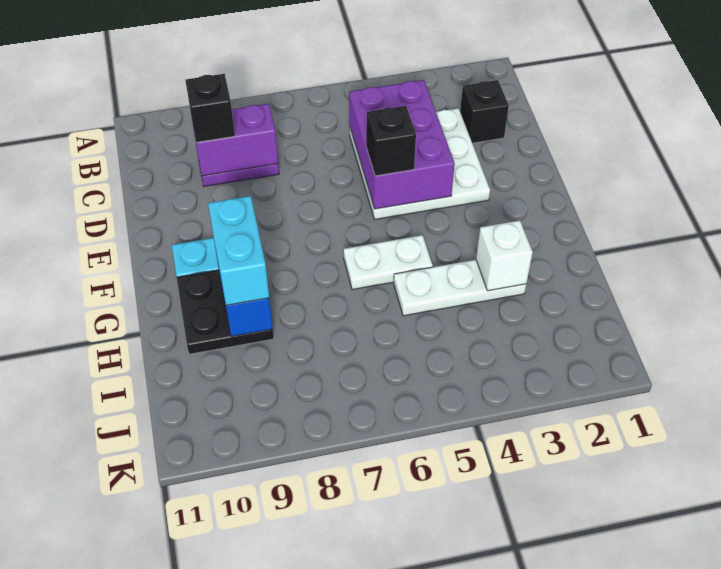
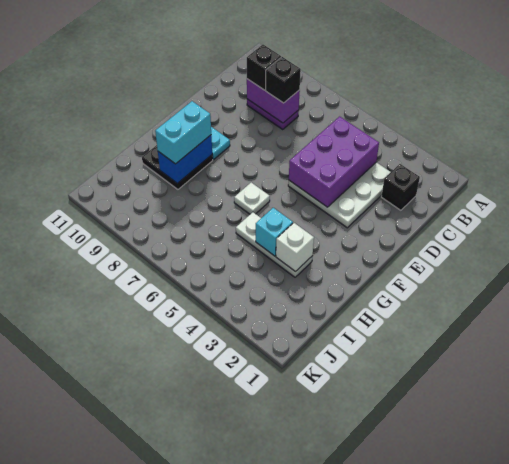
black brick E5 level 3 -> black brick C8 level 3
white plate G5:G6 level 1 -> white plate G6 level 1
none -> cyan brick H4 level 2

